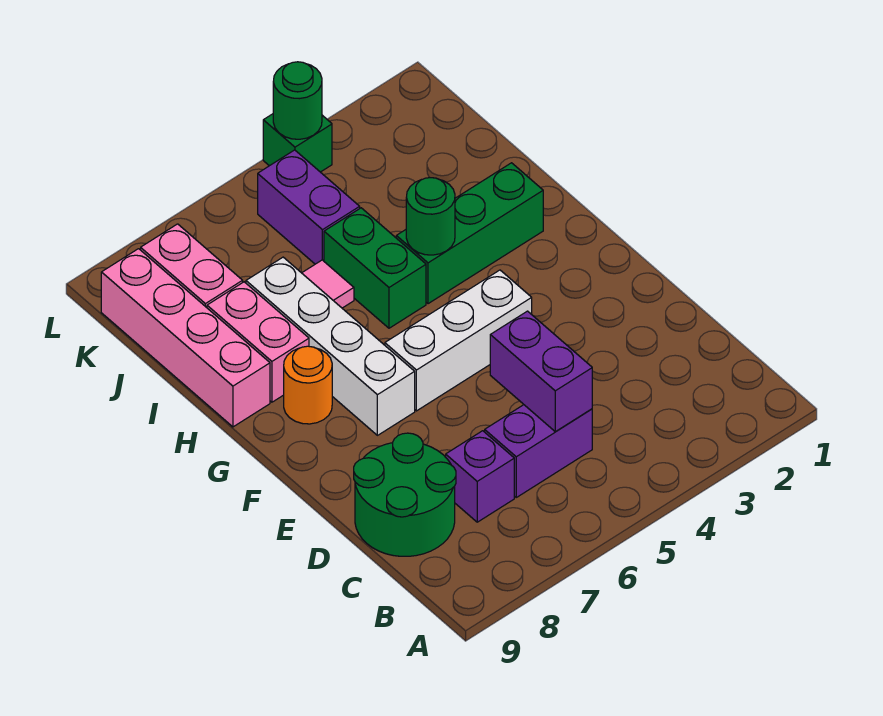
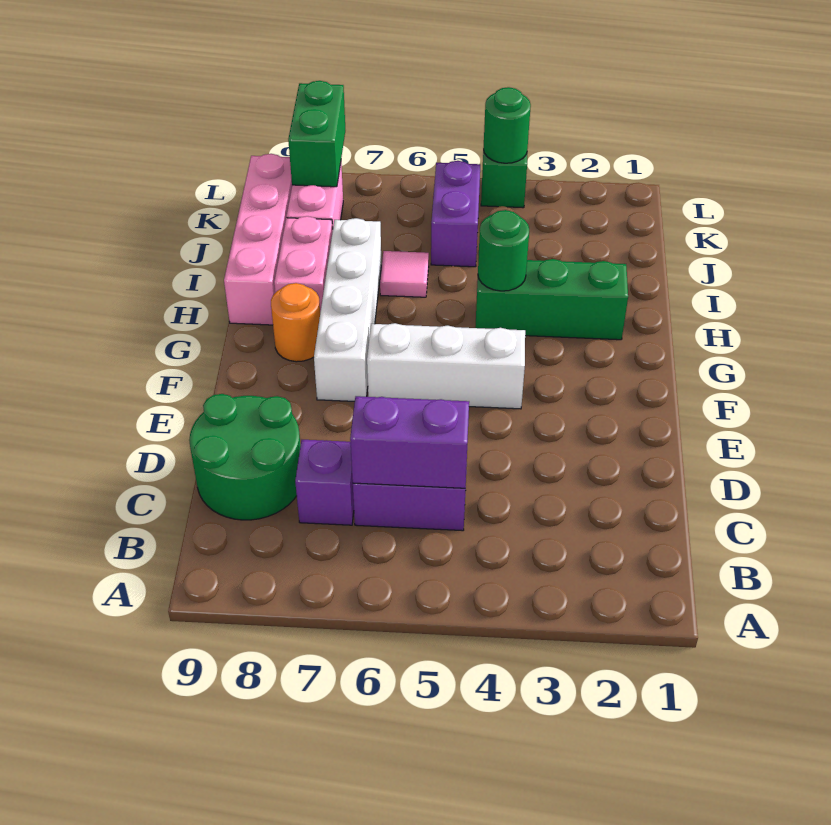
purple brick C5:D5 level 2 -> purple brick C5:C6 level 2
green brick H5:I5 level 1 -> green brick K8:L8 level 2

